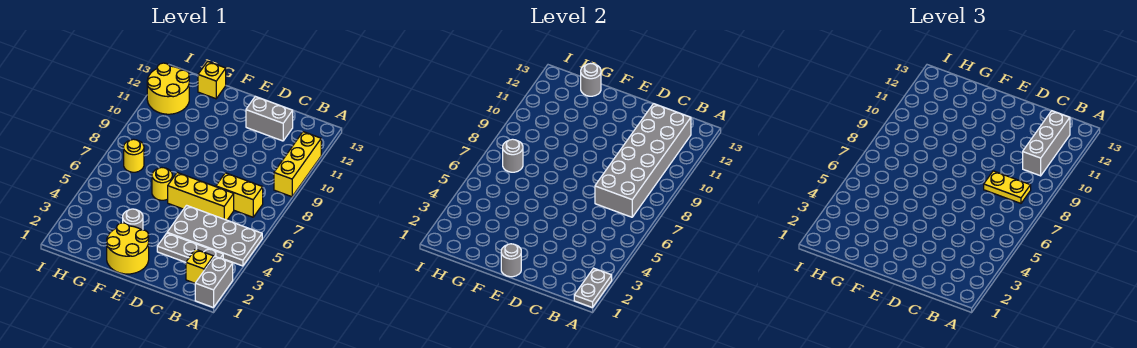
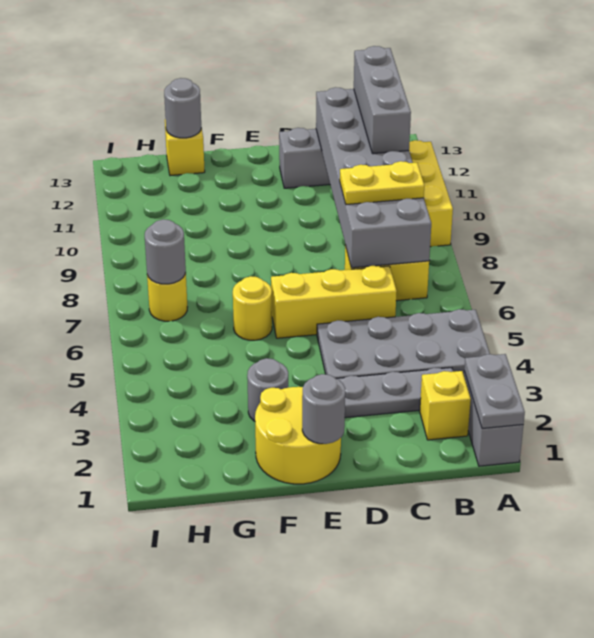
yellow round brick H11:I12 level 1 -> none

